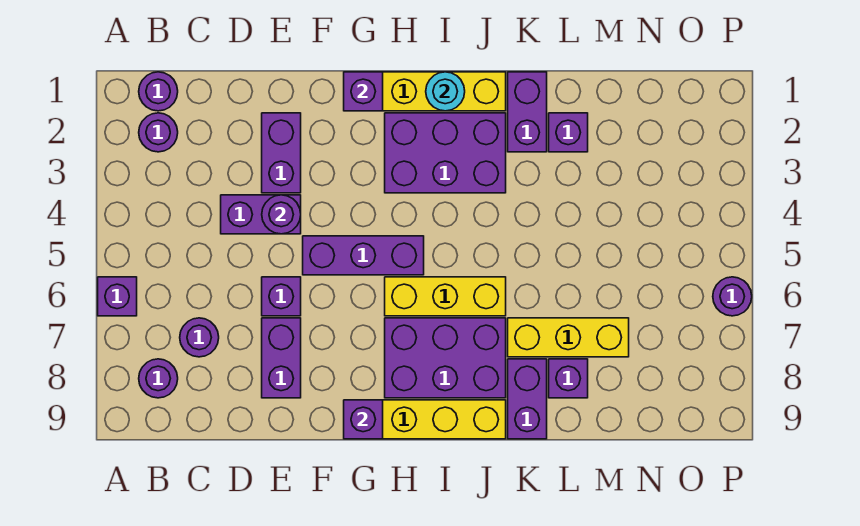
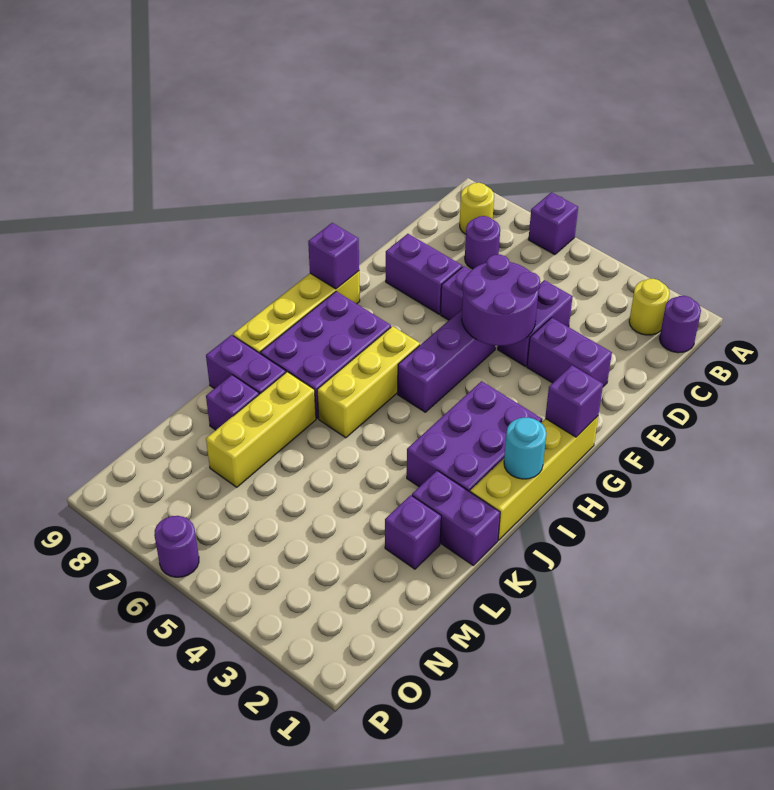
purple round brick B2 level 1 -> yellow round brick B2 level 1
purple round brick B8 level 1 -> yellow round brick B8 level 1
purple round brick E4 level 2 -> purple round brick E4:F5 level 2

